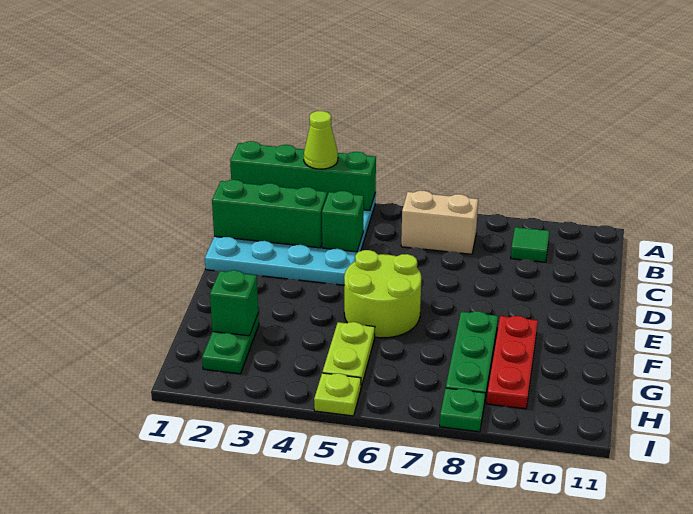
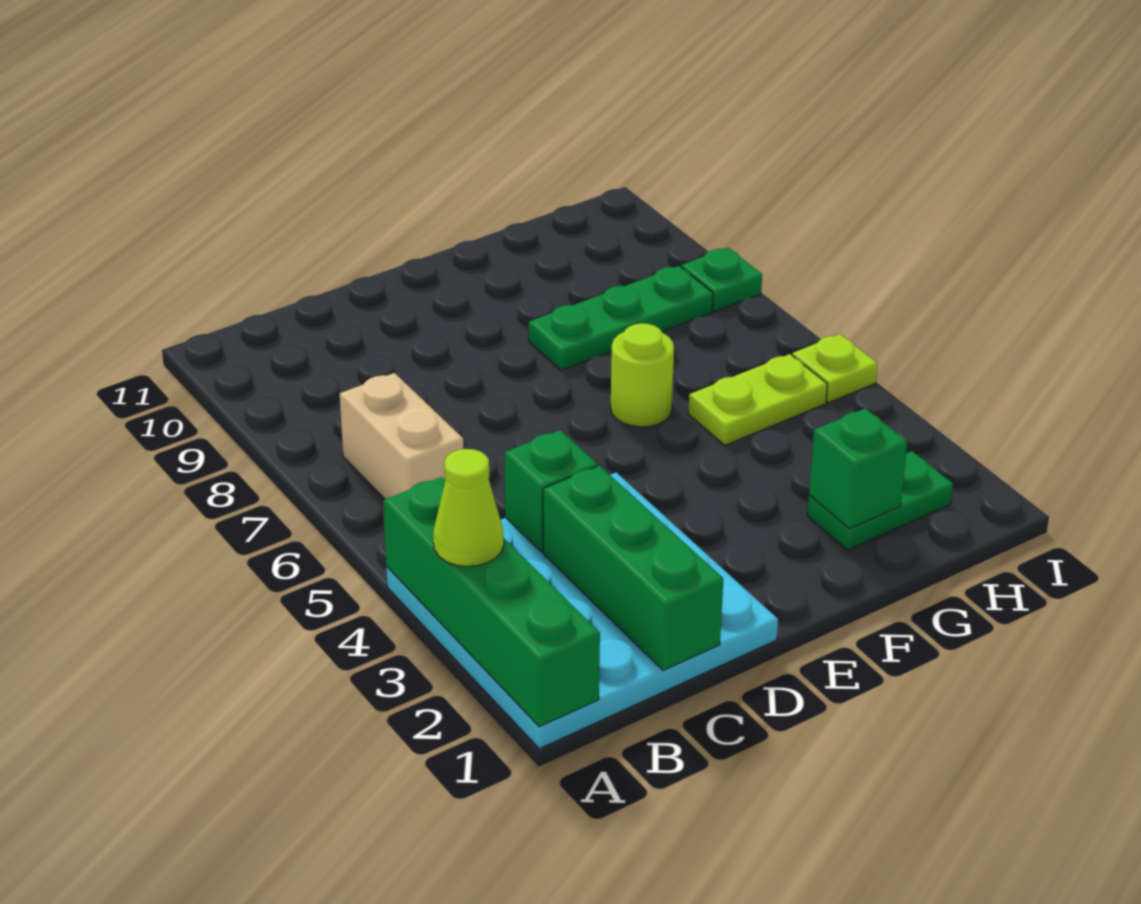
green tile B9 level 1 -> none
lime round brick E5:F6 level 1 -> lime round brick F6 level 1
red plate F9:H9 level 1 -> none

